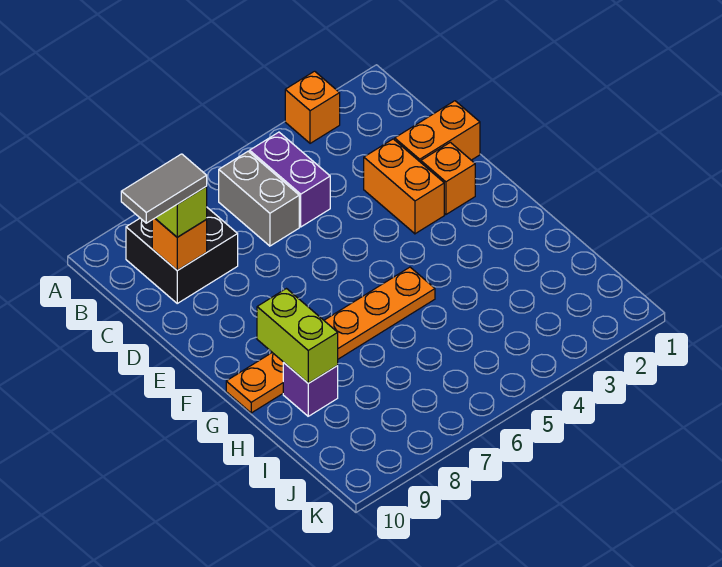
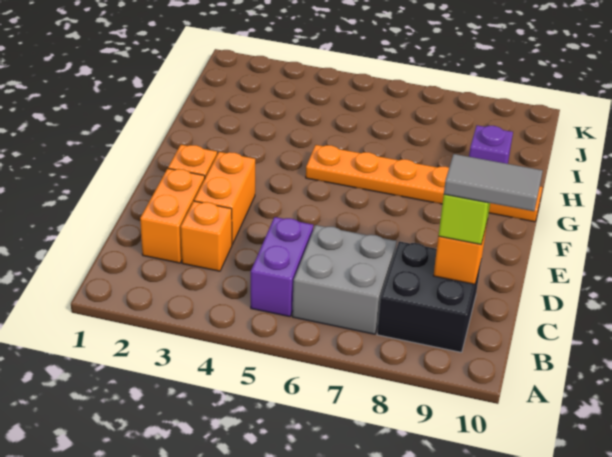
orange brick A3 level 1 -> orange brick C3 level 1
grey brick B6:C6 level 1 -> grey brick B6:C7 level 1
orange brick D1:D2 level 1 -> orange brick C2:D2 level 1
lime brick G9:H9 level 2 -> none

